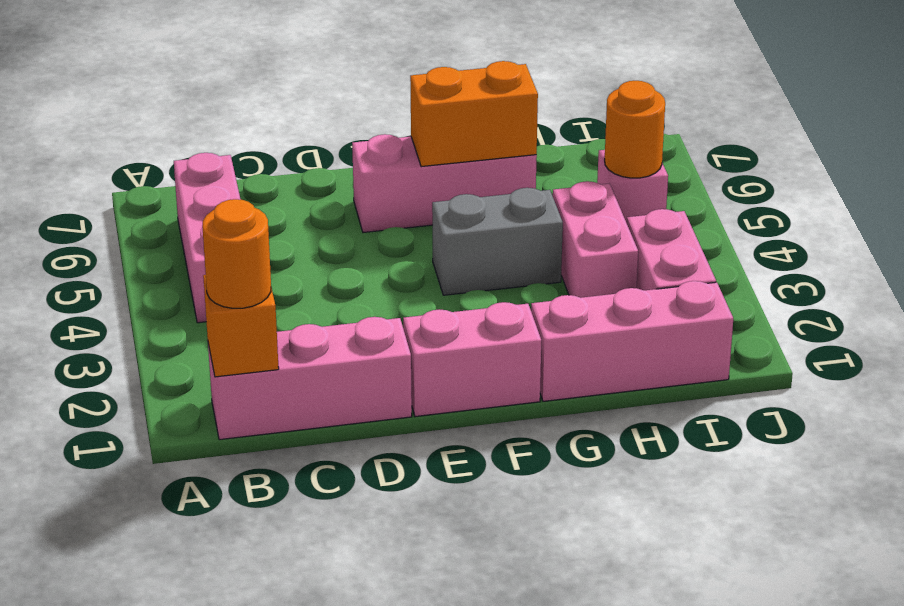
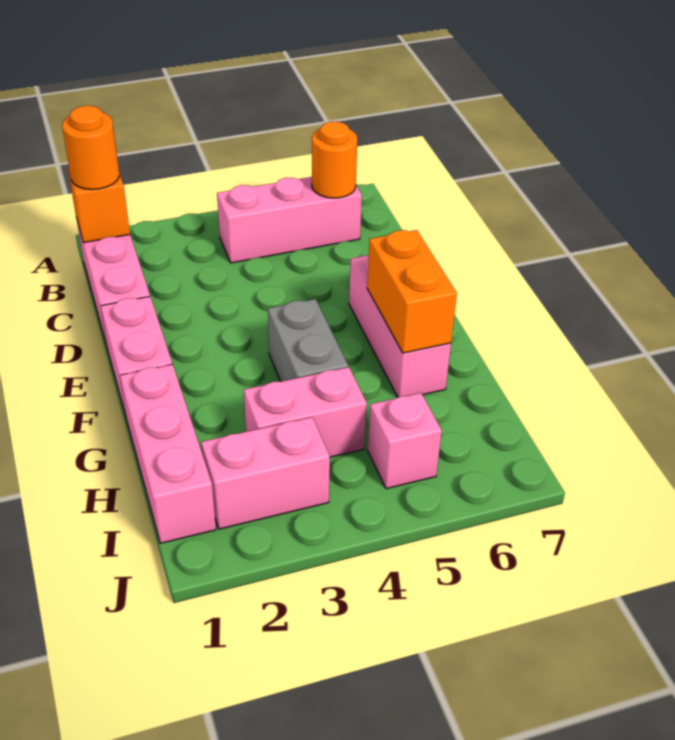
orange round brick I5 level 2 -> orange round brick B6 level 2

